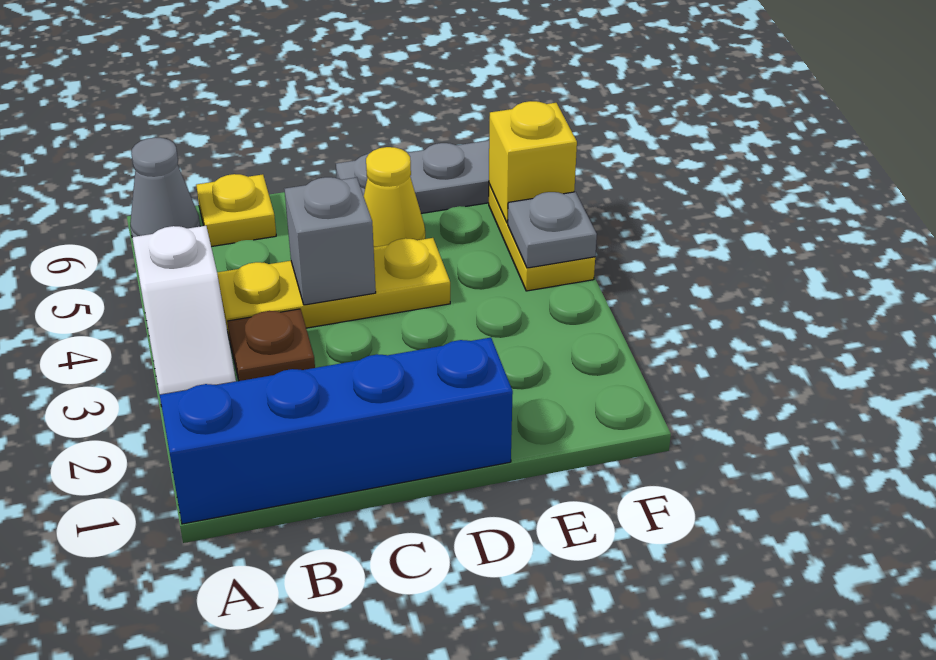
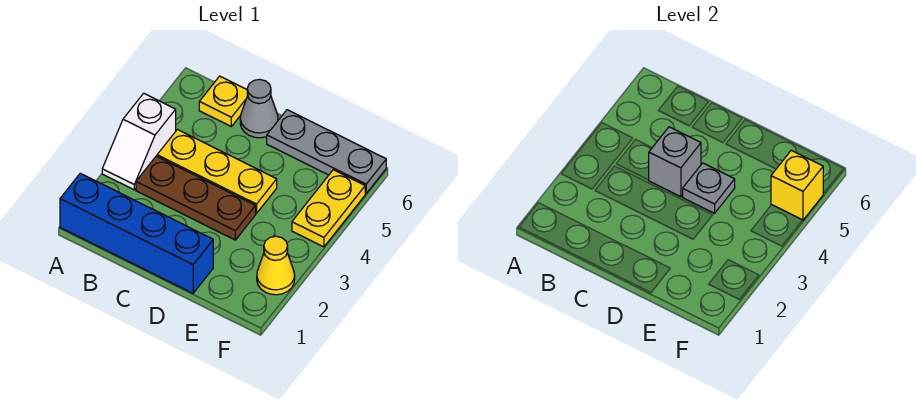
grey cone A6 level 1 -> grey cone C6 level 1
brown plate B3 level 1 -> brown plate B3:D3 level 1
yellow cone D5 level 1 -> yellow cone F2 level 1
grey plate F4 level 2 -> grey plate D4 level 2

